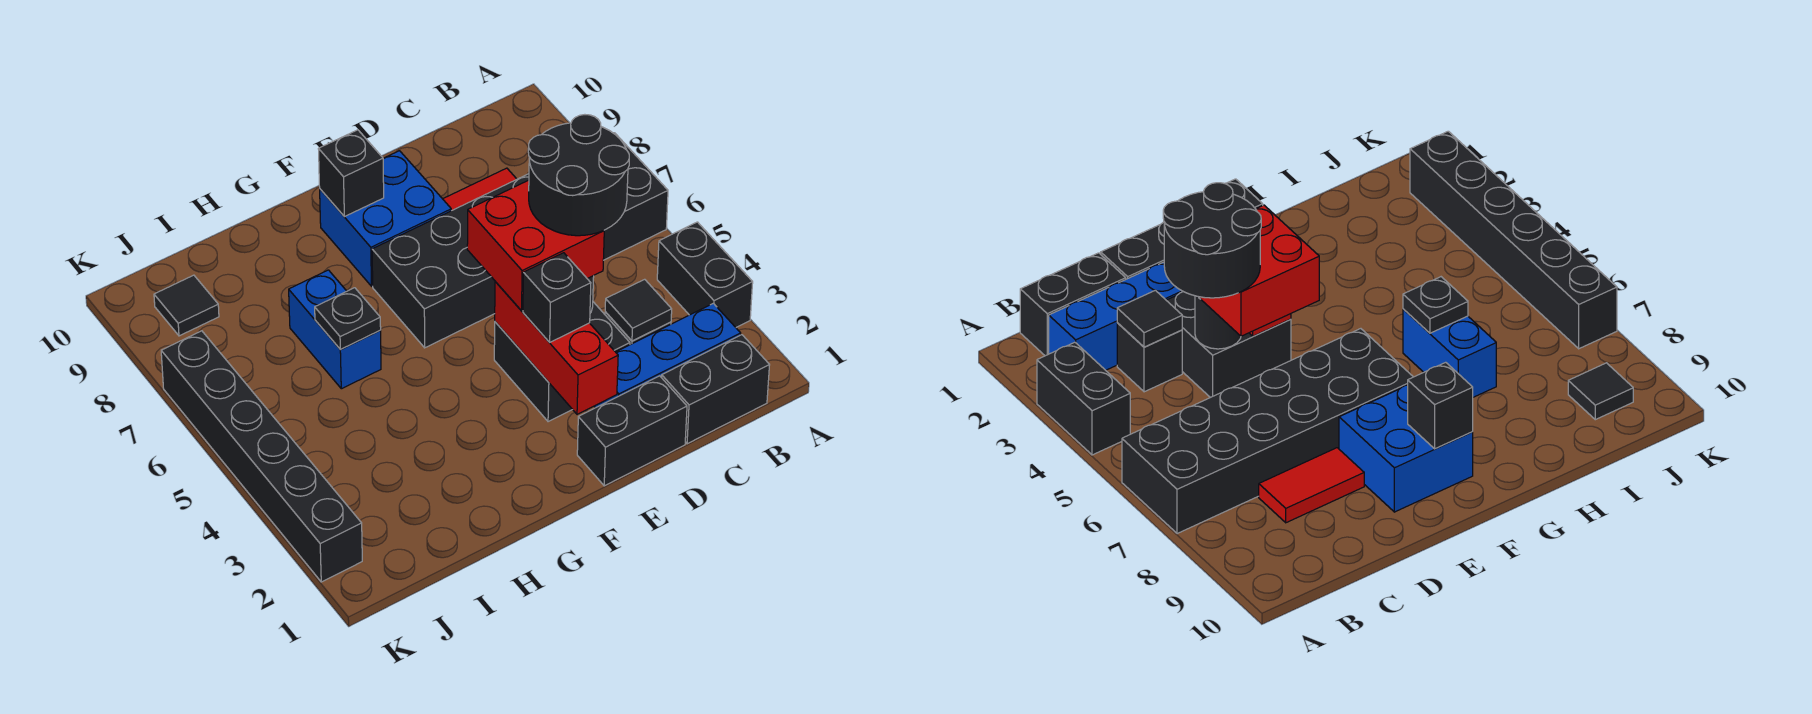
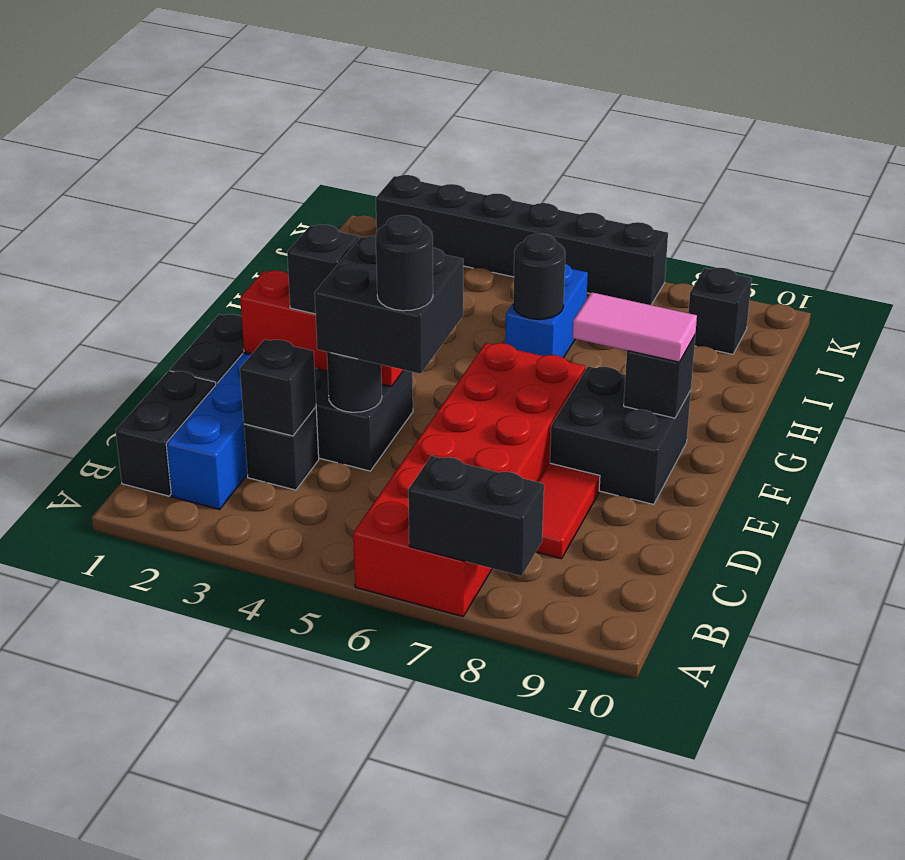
black brick A3:A4 level 1 -> black brick A7:A8 level 2
black brick A6:F7 level 1 -> red brick A6:F7 level 1
black tile C3 level 2 -> black brick C3 level 2
black round brick C4:D5 level 4 -> black round brick D5 level 4
red brick D4:E5 level 3 -> black brick D4:E5 level 3
blue brick E8:F9 level 1 -> black brick E8:F9 level 1
none -> pink tile F8:F9 level 3
blue brick H6:H7 level 1 -> blue brick H6:I6 level 1
black plate H6 level 2 -> black round brick H6 level 2
black tile J9 level 1 -> black brick J9 level 1

